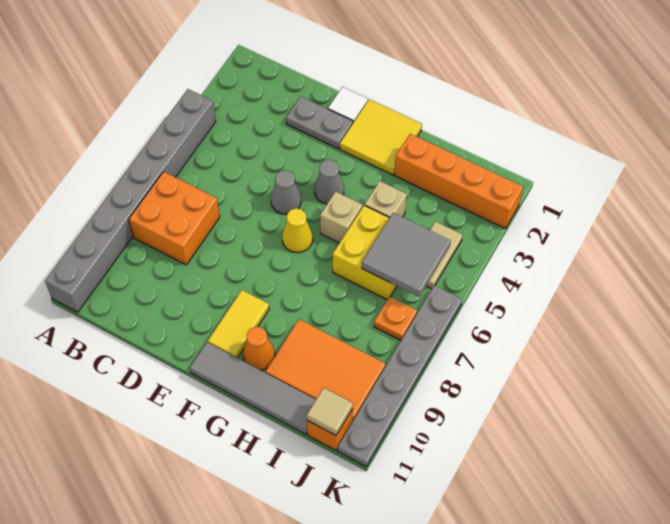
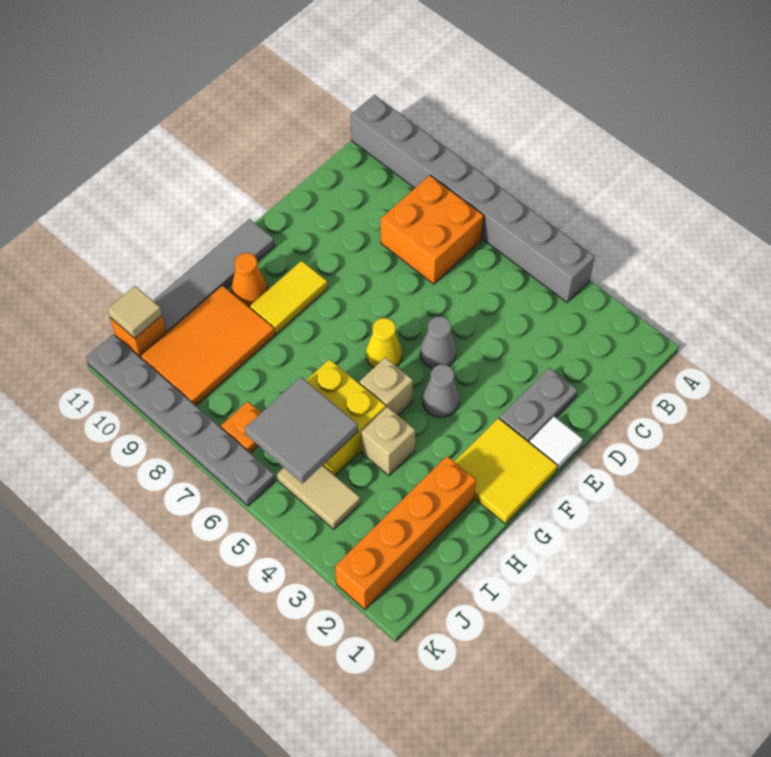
yellow tile F9:F10 level 1 -> yellow tile F9:G9 level 1

